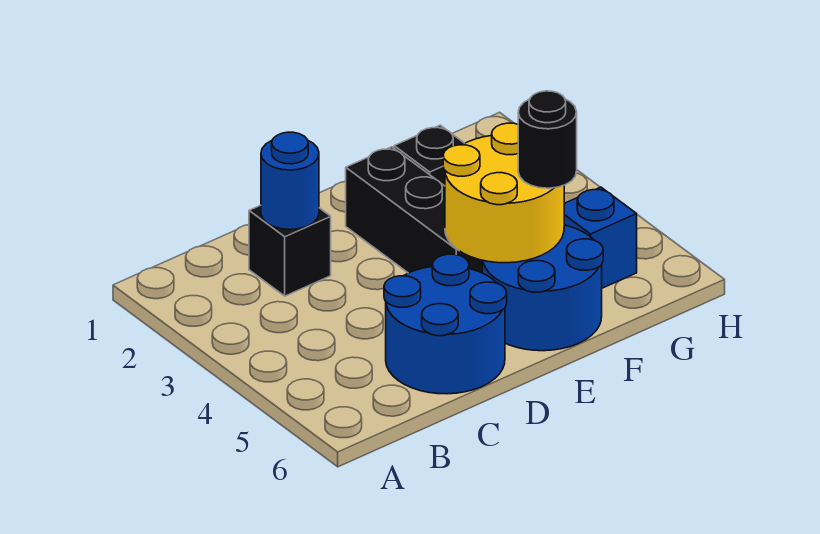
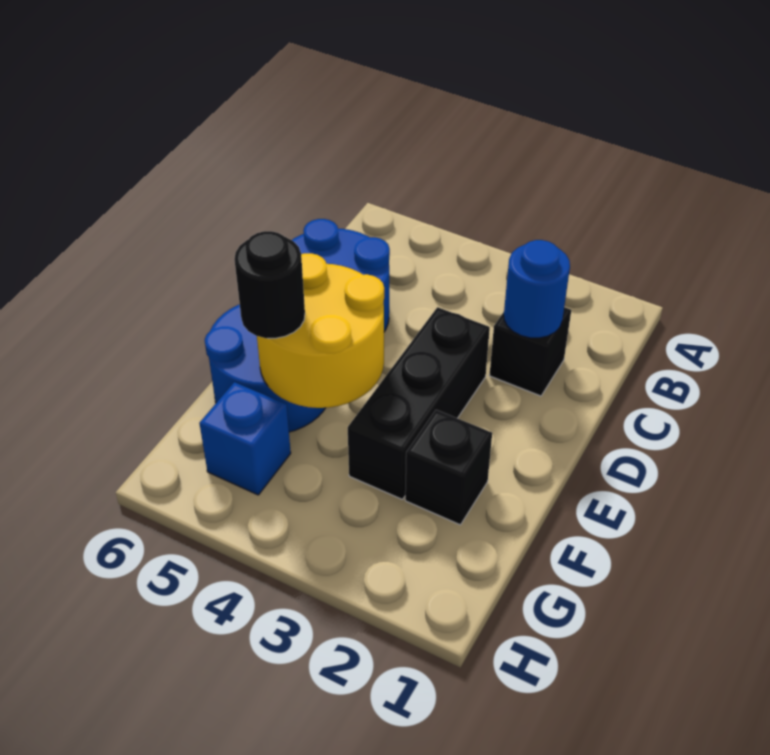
black brick E2:E4 level 1 -> black brick D3:F3 level 1

